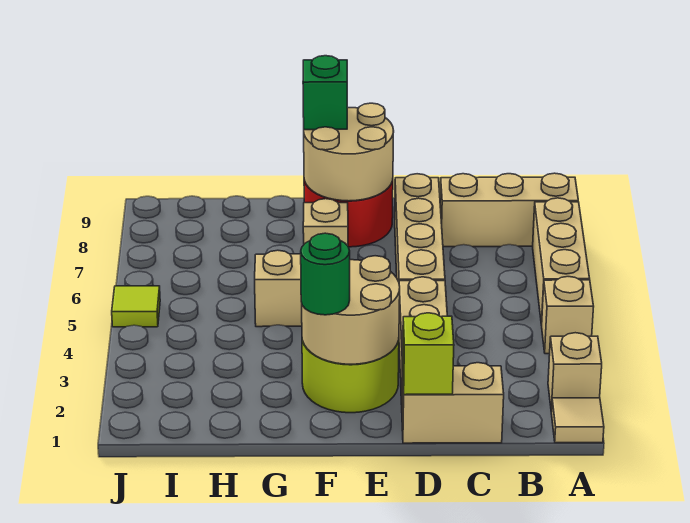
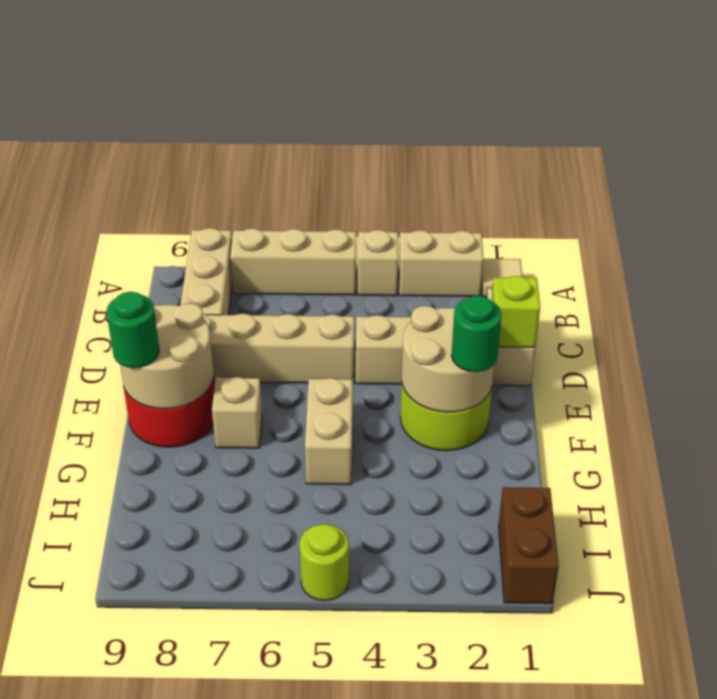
tan brick A2 level 1 -> tan brick A2:A3 level 1
green brick F9 level 3 -> green round brick F9 level 3
none -> brown brick I1:J1 level 1
lime tile J5 level 1 -> lime round brick J5 level 1

